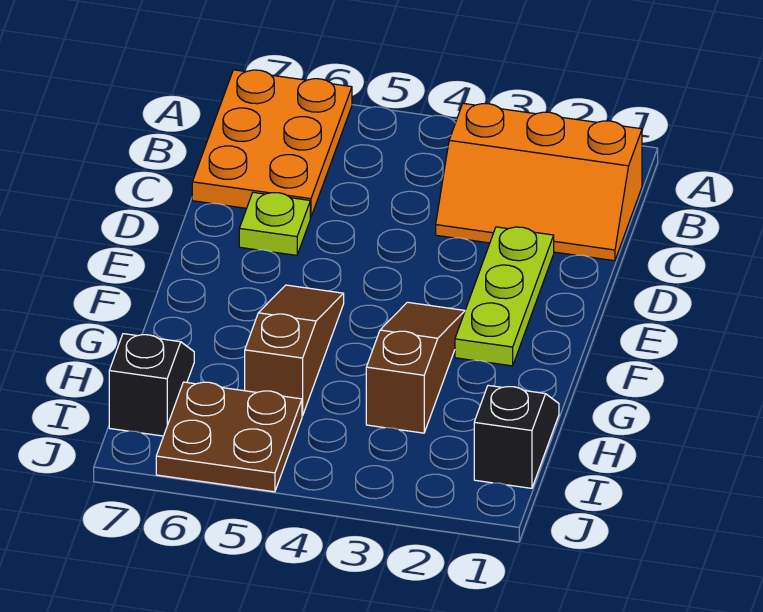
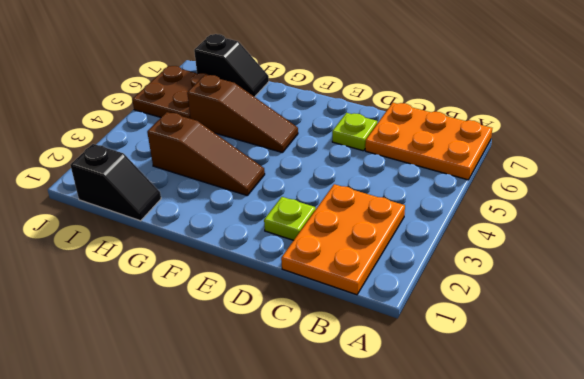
orange slope B1:C3 level 1 top B -> orange plate B1:C3 level 1
lime plate D2:F2 level 1 -> lime plate D2 level 1

